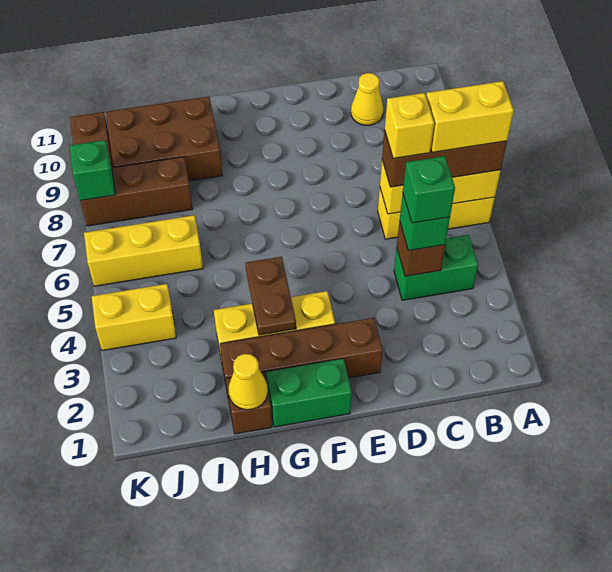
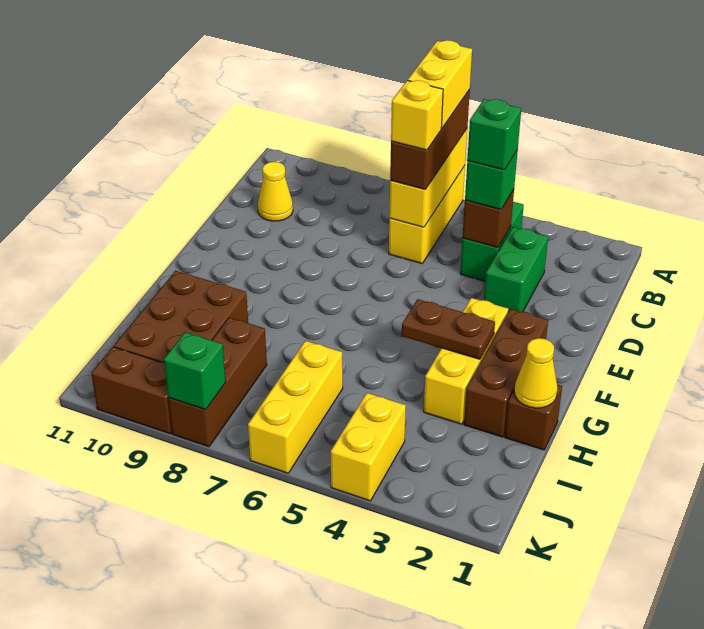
brown brick E2:H2 level 1 -> brown brick F2:H2 level 1
green brick F1:G1 level 1 -> green brick C3:D3 level 1

